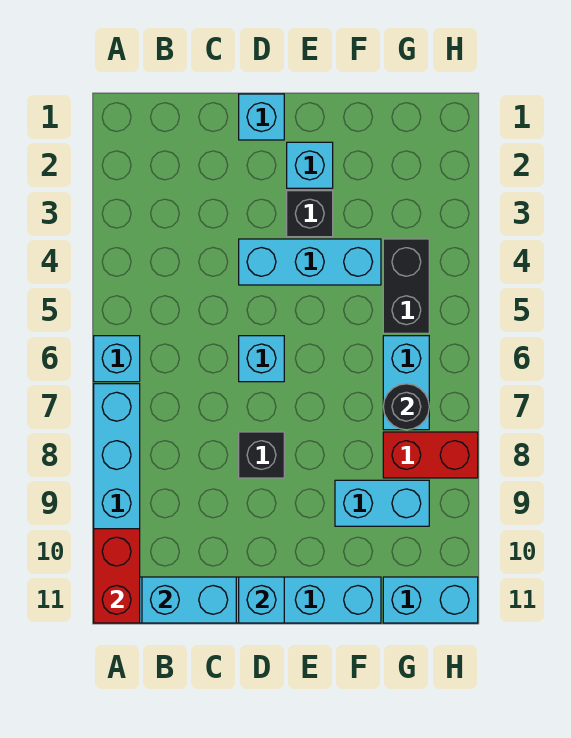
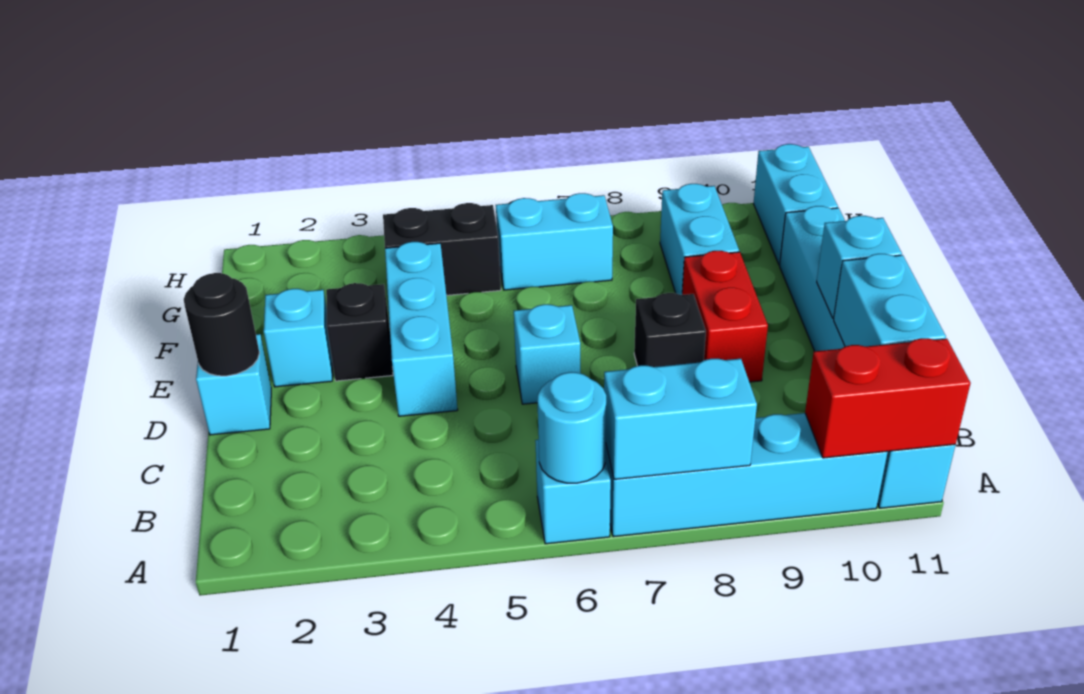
none -> cyan round brick A6 level 2
none -> cyan brick A7:A8 level 2
black round brick G7 level 2 -> black round brick D1 level 2
red brick G8:H8 level 1 -> red brick D9:E9 level 1

